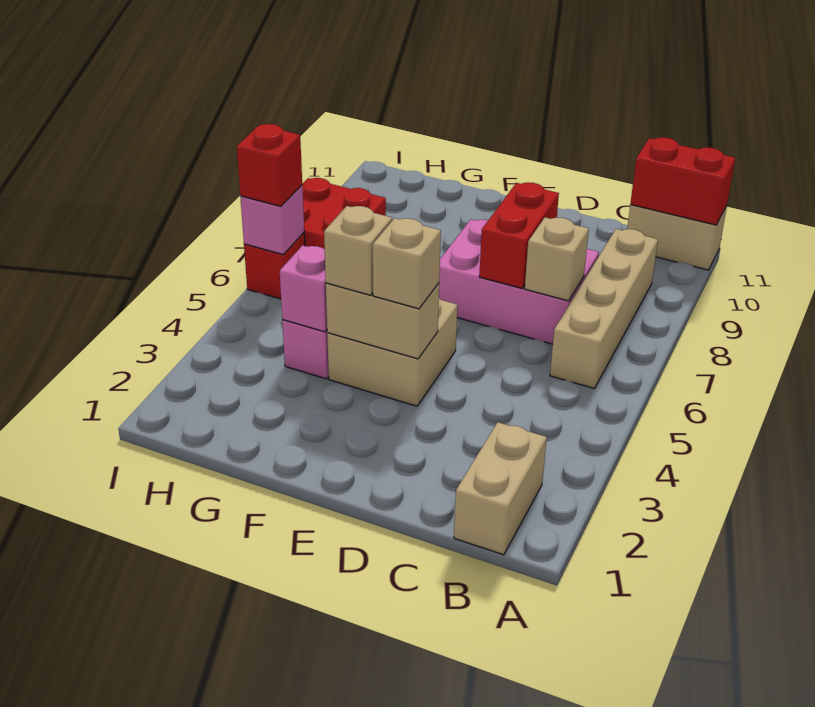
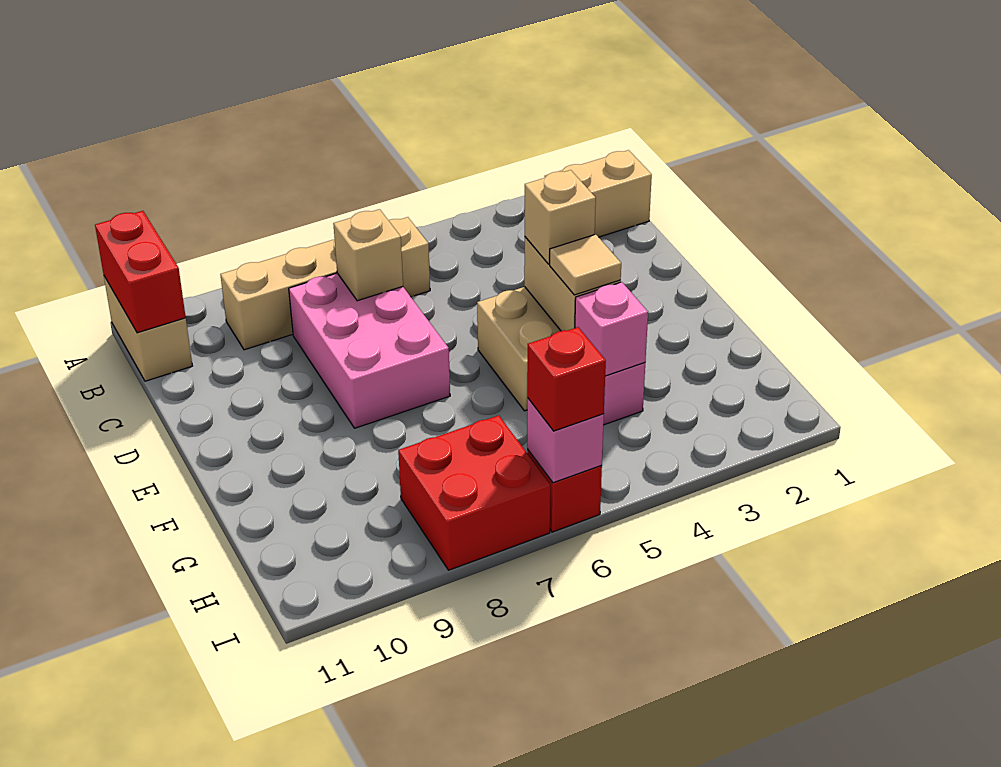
red brick D7:D8 level 2 -> none
tan brick F4 level 3 -> tan tile F4 level 3

